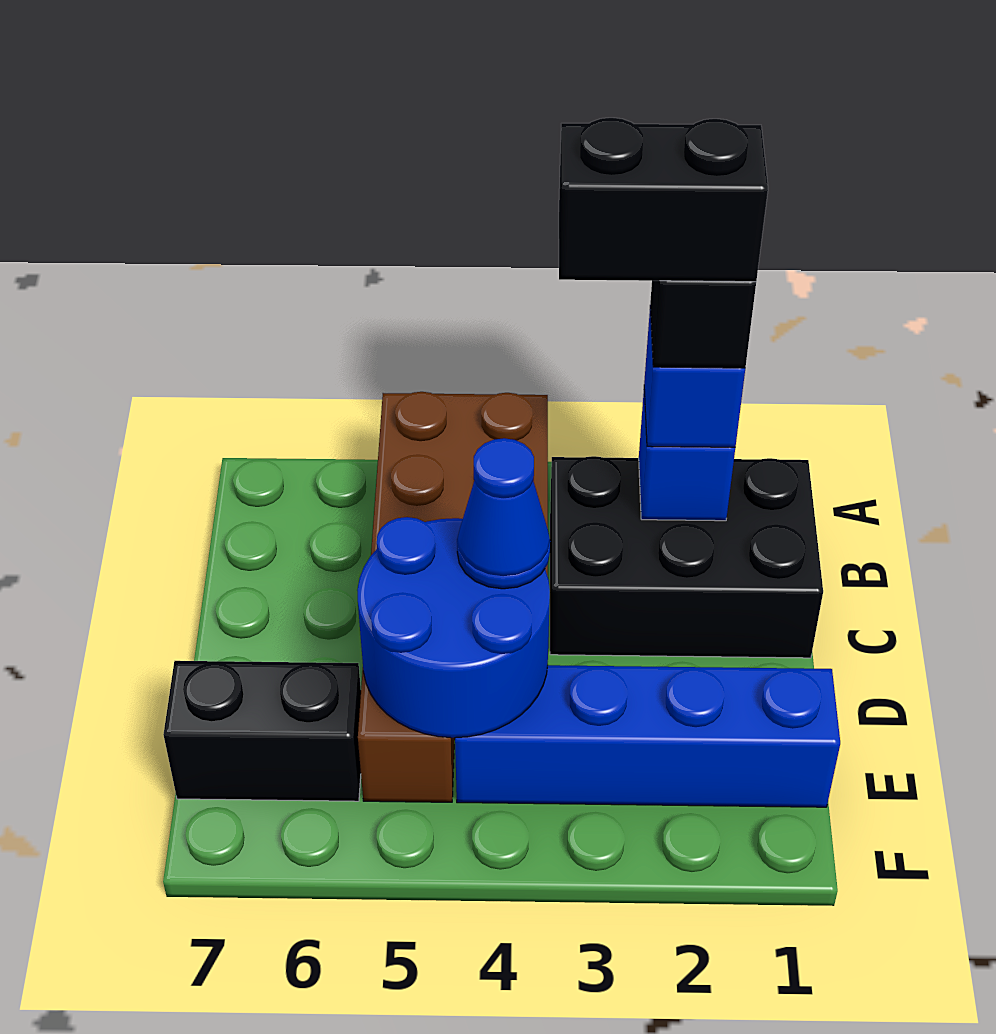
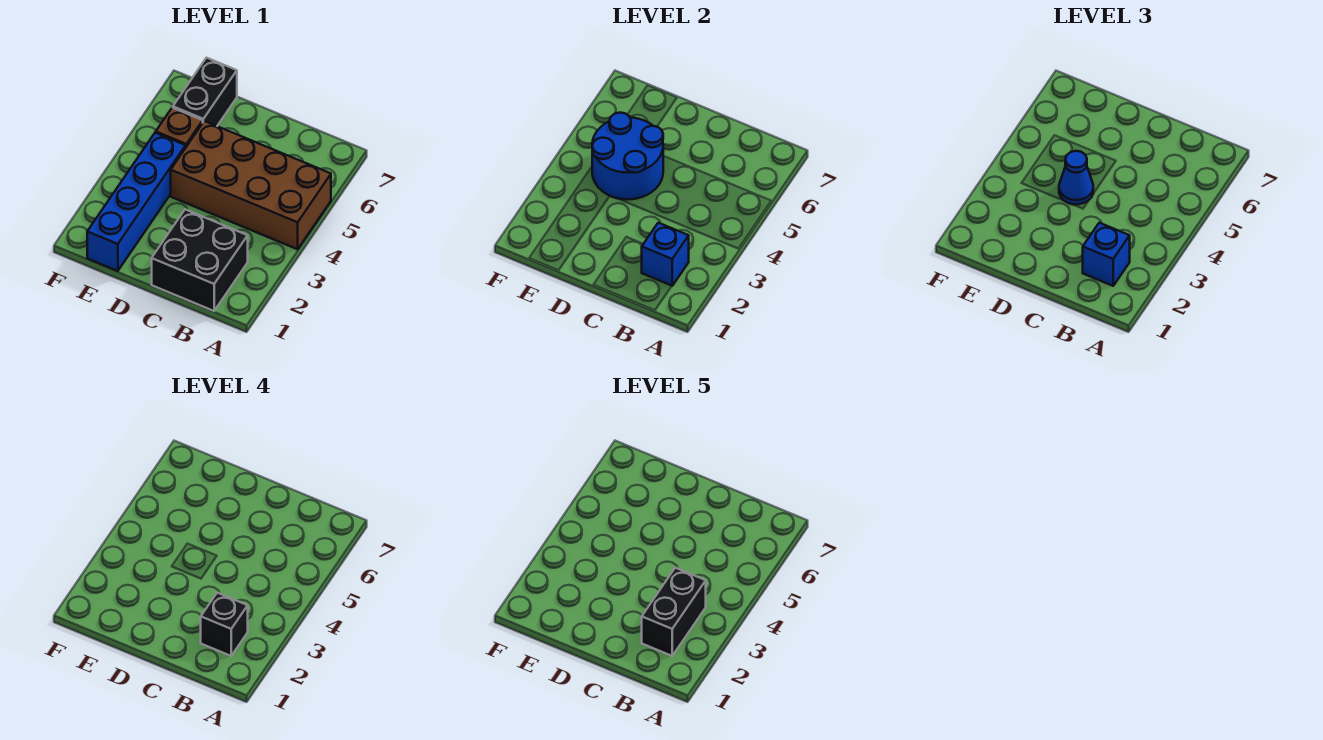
black brick B1:C3 level 1 -> black brick B1:C2 level 1

